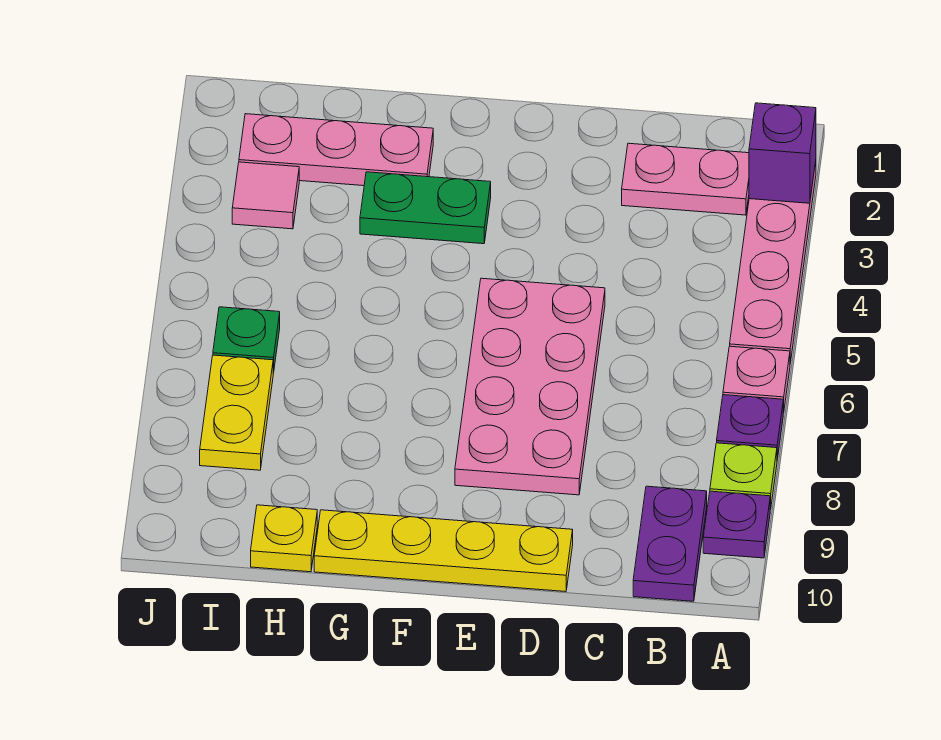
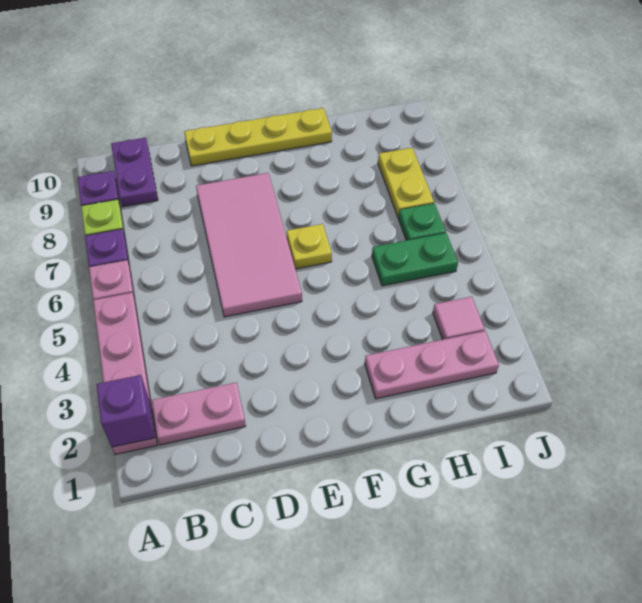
pink plate D5:E8 level 1 -> pink tile D5:E8 level 1
green plate F3:G3 level 1 -> green plate H5:I5 level 1
yellow plate H10 level 1 -> yellow plate F6 level 1

